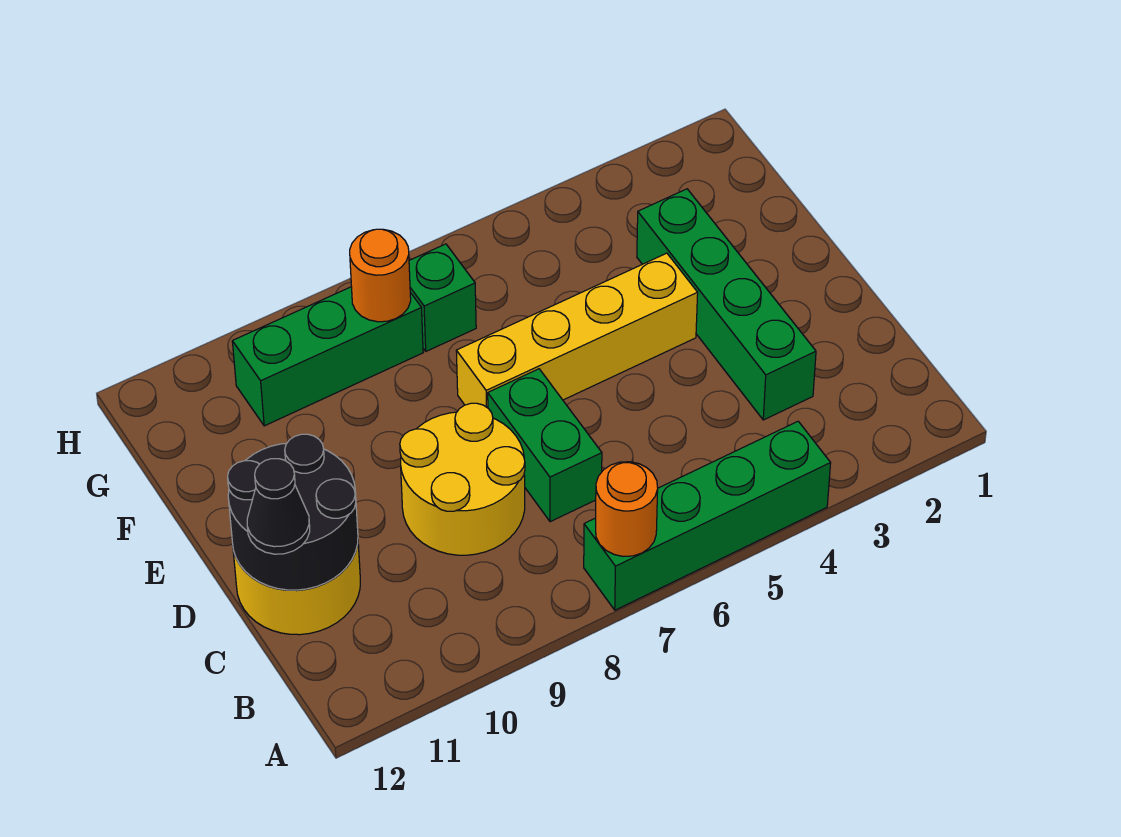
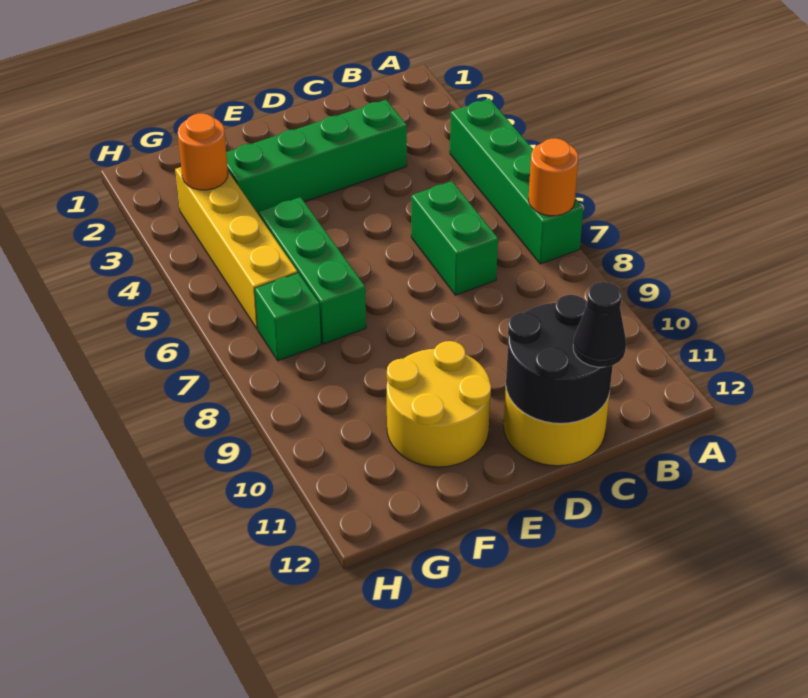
green brick C7:D7 level 1 -> green brick C6:C7 level 1
yellow round brick C8:D9 level 1 -> yellow round brick E10:F11 level 1
yellow brick E4:E7 level 1 -> yellow brick G3:G6 level 1
green brick G8:G10 level 1 -> green brick F5:F7 level 1
orange round brick G8 level 2 -> orange round brick G3 level 2

